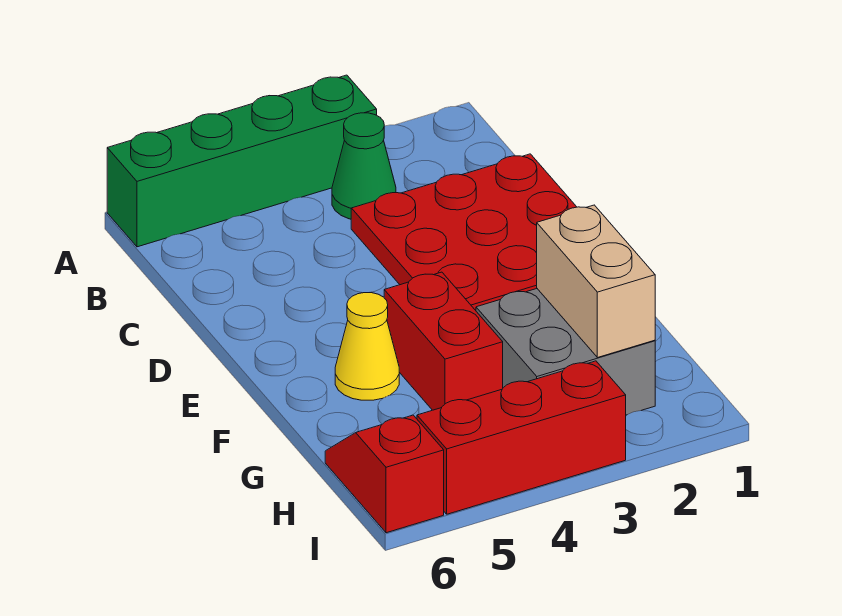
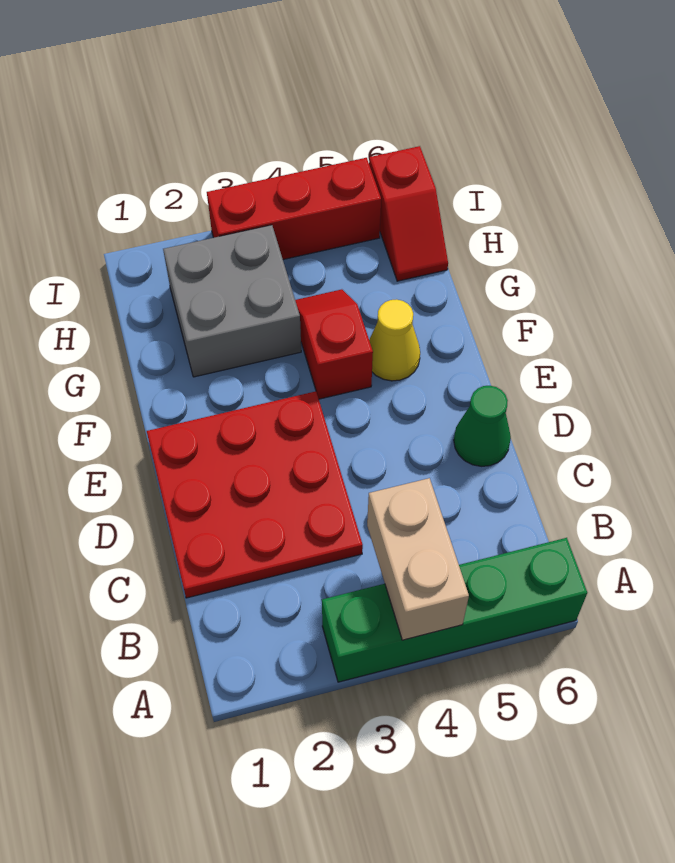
green cone B3 level 1 -> green cone D6 level 1
red brick F4:G4 level 1 -> red slope F4:G4 level 1 top F
tan brick G2:H2 level 2 -> tan brick A4:B4 level 2

